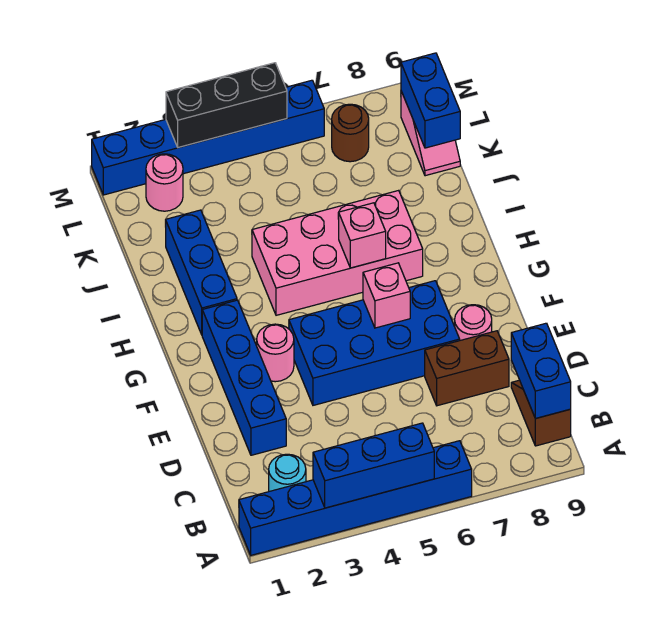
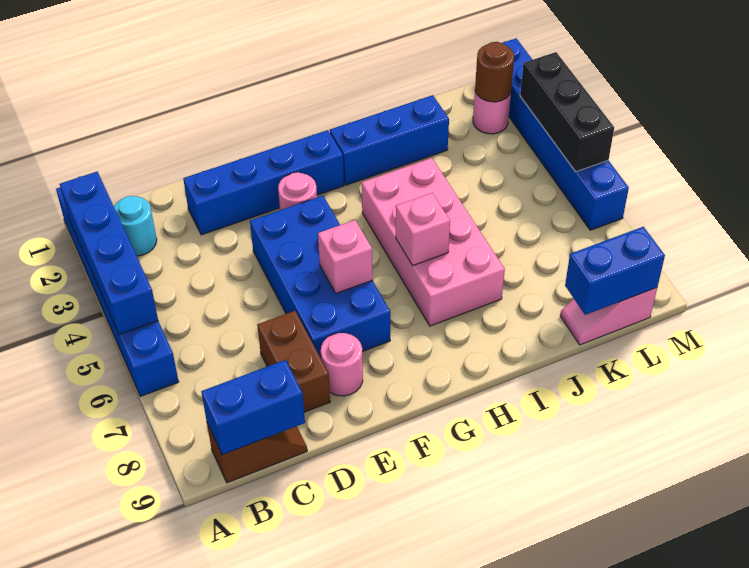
blue brick A3:A5 level 2 -> blue brick A2:A5 level 2
brown round brick L7 level 1 -> brown round brick L2 level 2

